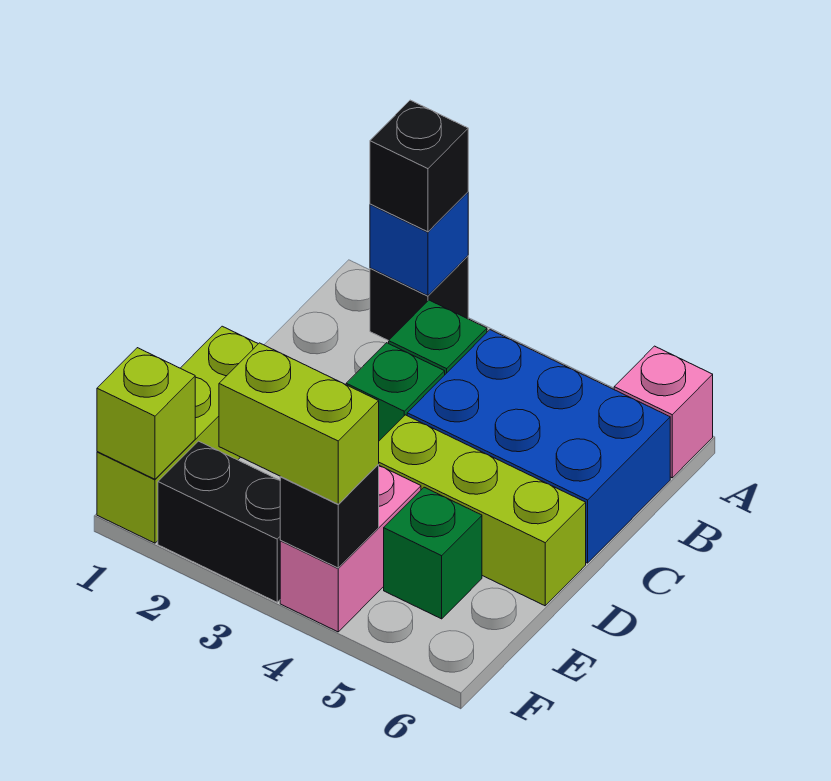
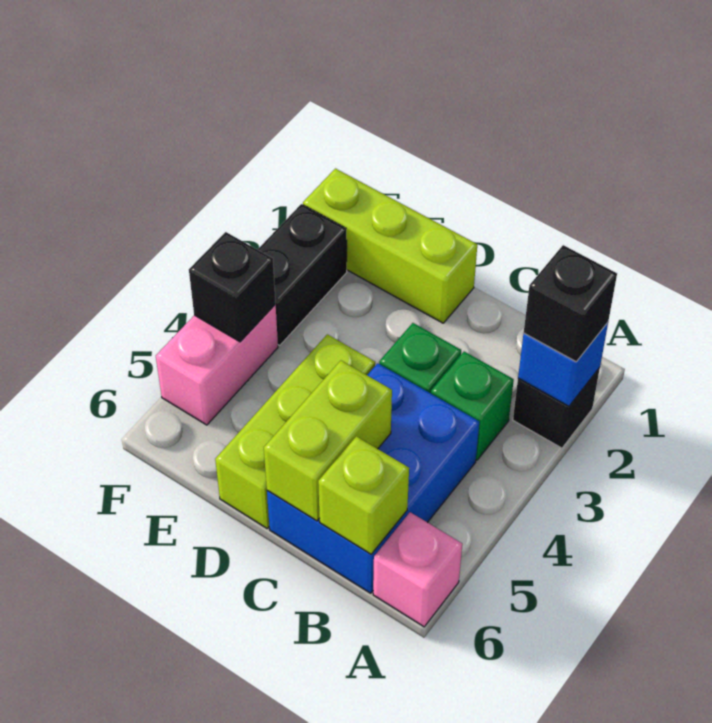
pink brick E4:F4 level 1 -> pink brick F4:F5 level 1
green brick E5 level 1 -> none
lime brick F1 level 2 -> lime brick B6 level 2
lime brick F3:F4 level 3 -> lime brick C5:C6 level 2

